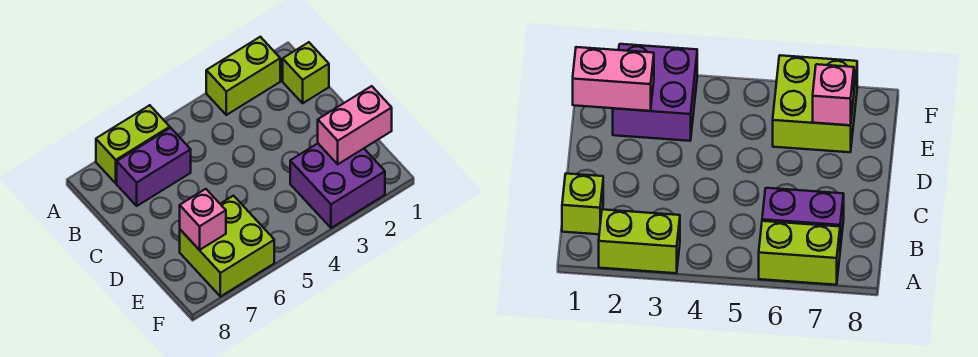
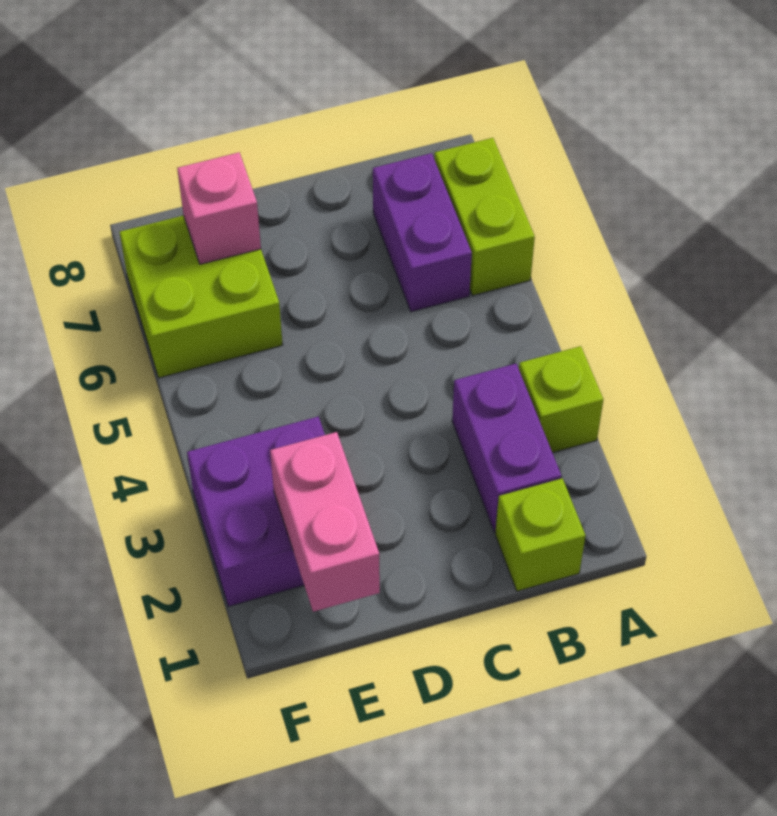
lime brick A2:A3 level 1 -> lime brick A3 level 1
none -> purple brick B2:B3 level 1

